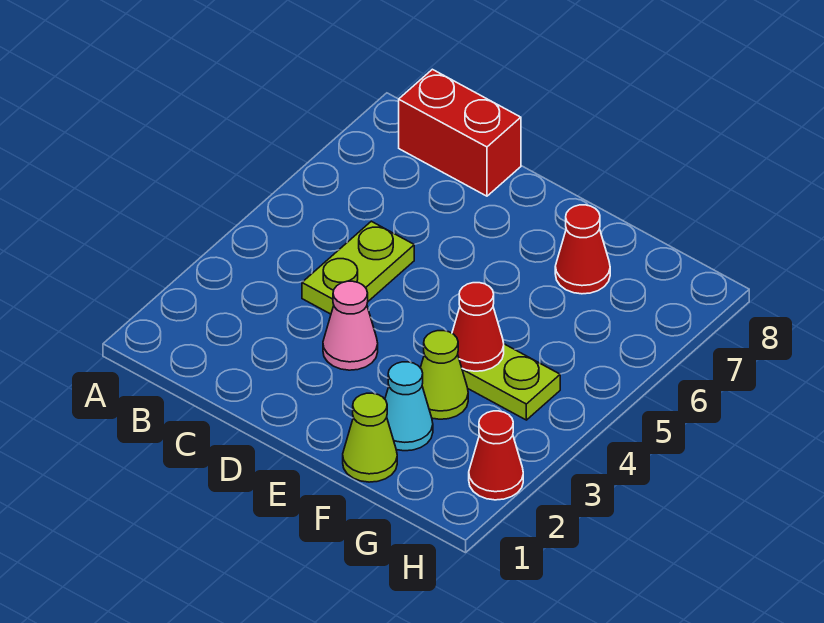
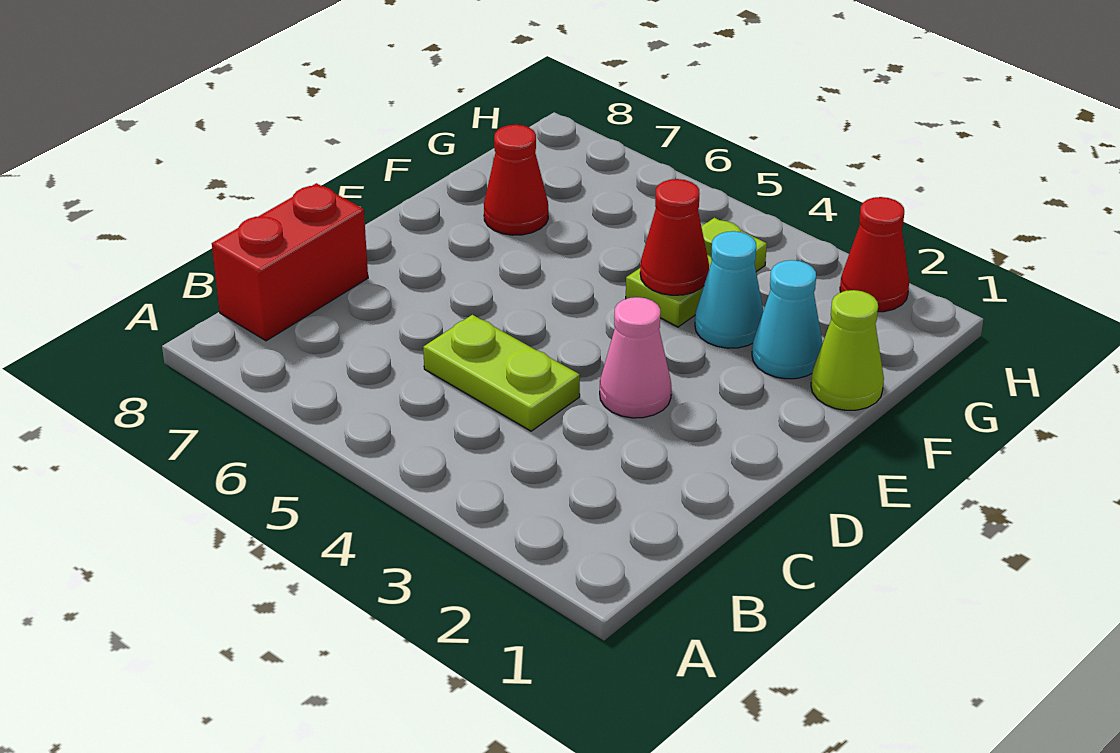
lime cone F3 level 1 -> cyan cone F3 level 1

